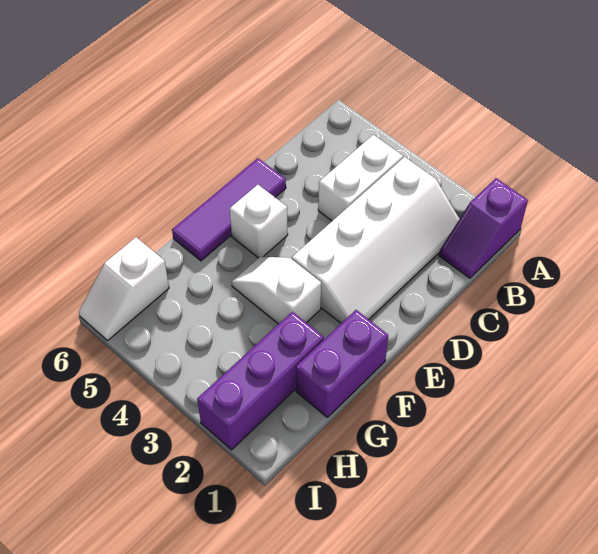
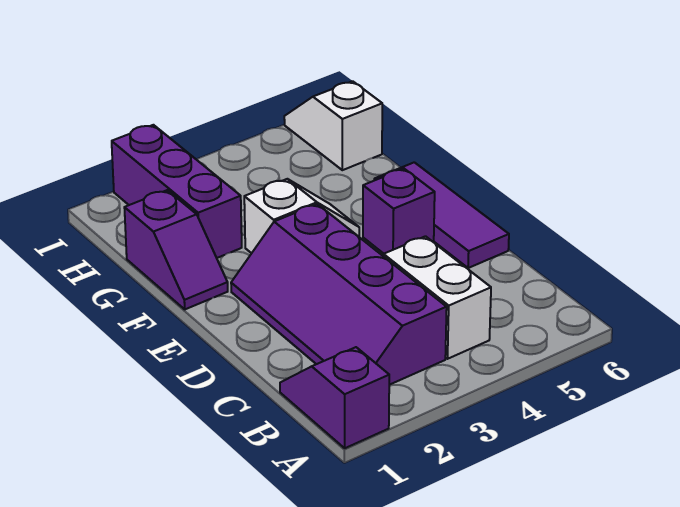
white slope B2:E3 level 1 top 3 -> purple slope B2:E3 level 1 top 3
white brick E5 level 1 -> purple brick E5 level 1
purple brick F1:G1 level 1 -> purple slope F1:G1 level 1 top G

